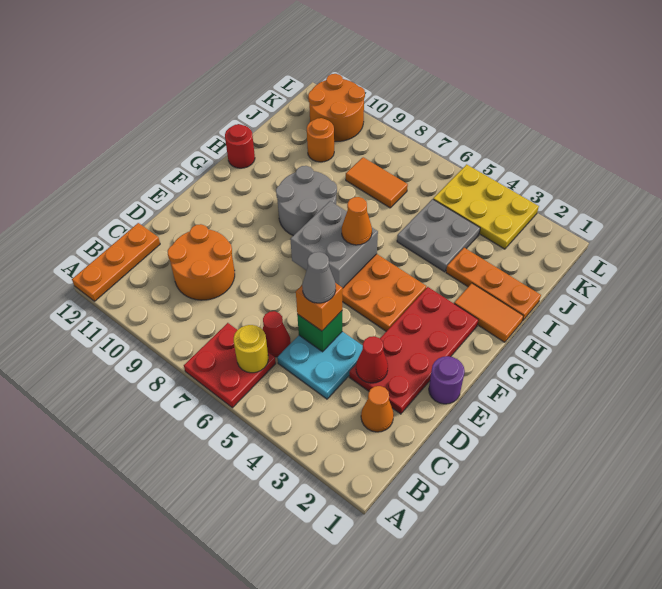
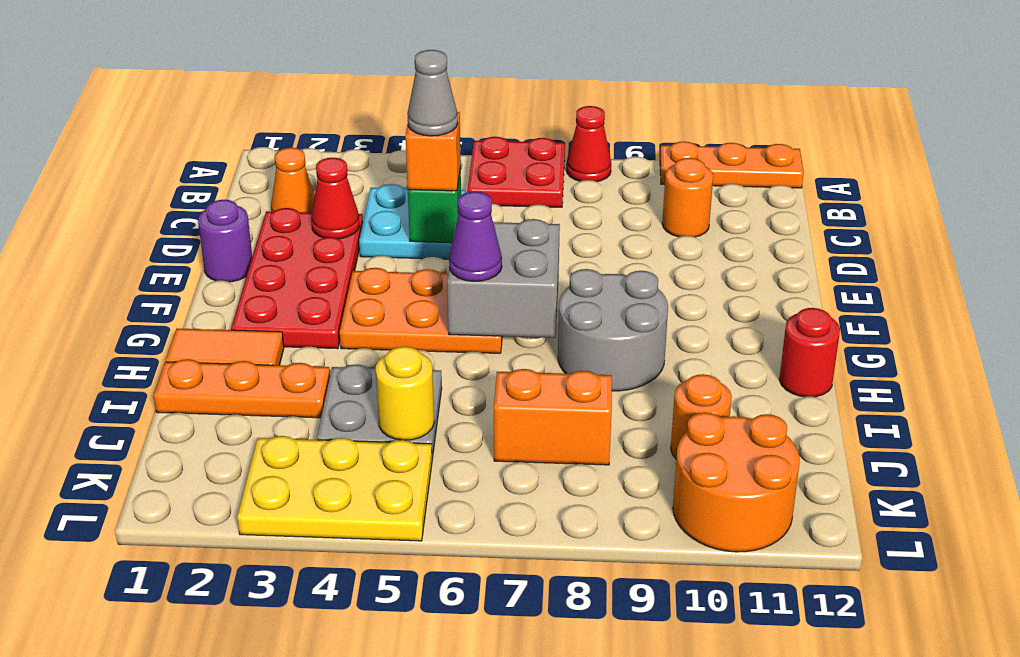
orange plate A12:C12 level 1 -> orange plate A10:A12 level 1
yellow round brick B6 level 2 -> yellow round brick J5 level 2
red cone C6 level 1 -> red cone A8 level 1
orange round brick C9:D10 level 1 -> orange round brick C10 level 1
orange cone G6 level 3 -> purple cone G6 level 3
orange tile J7:J8 level 1 -> orange brick J7:J8 level 1

